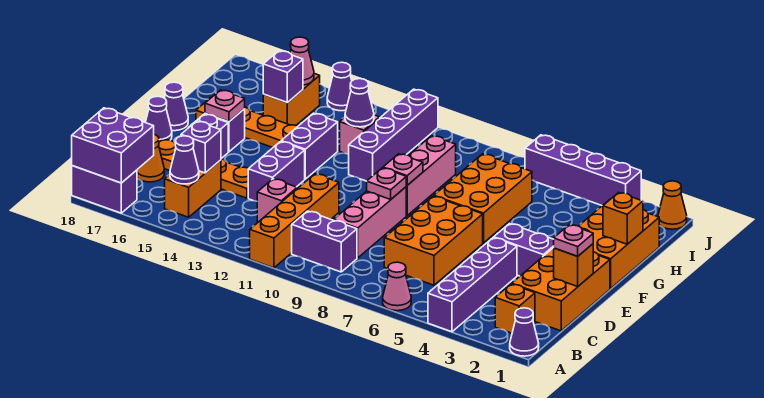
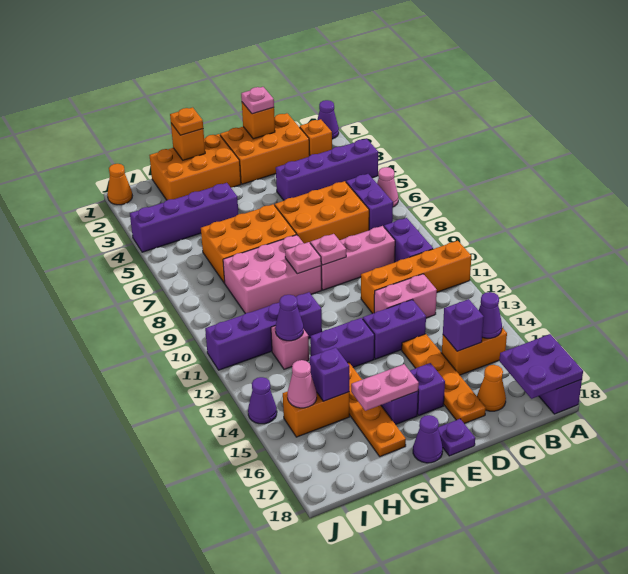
purple brick A17:B18 level 2 -> purple plate A17:B18 level 2
pink brick C12 level 1 -> pink brick C12:D12 level 1
purple brick E3:E4 level 1 -> purple brick B6:B7 level 1
purple cone E18 level 1 -> purple plate E18 level 1
pink brick F9:H9 level 1 -> pink brick F8:H9 level 1
pink plate F16 level 2 -> pink plate F16:G16 level 2
none -> orange plate G1 level 3
purple brick J3:J6 level 1 -> purple brick G4:J4 level 1

